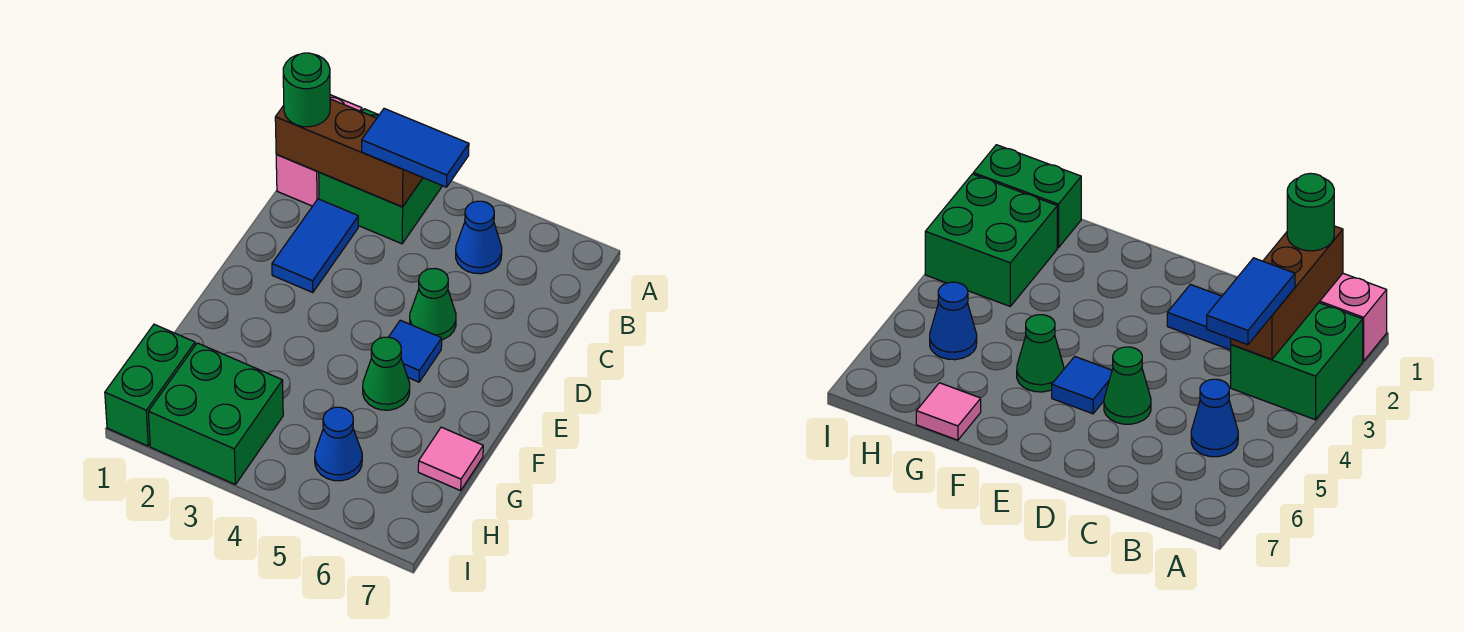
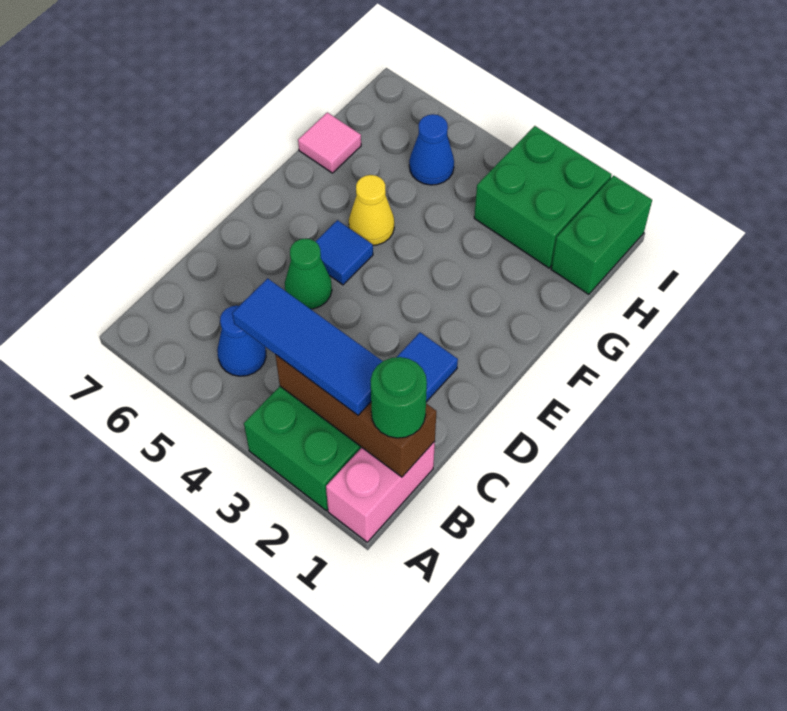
blue tile B3:B4 level 3 -> blue tile B2:B4 level 3
green cone F5 level 1 -> yellow cone F5 level 1

